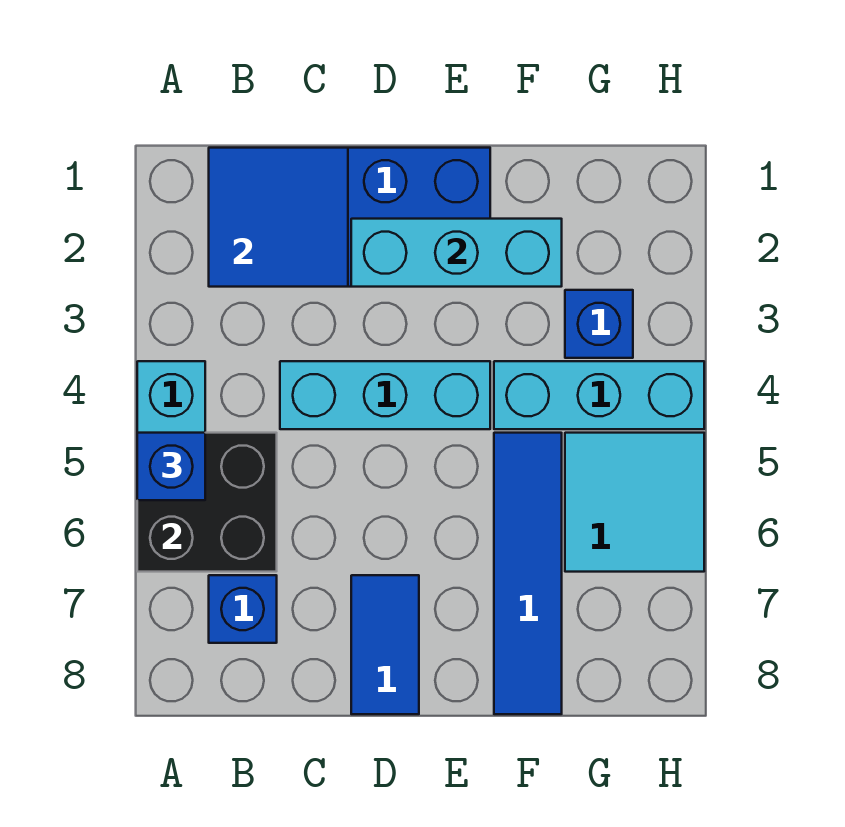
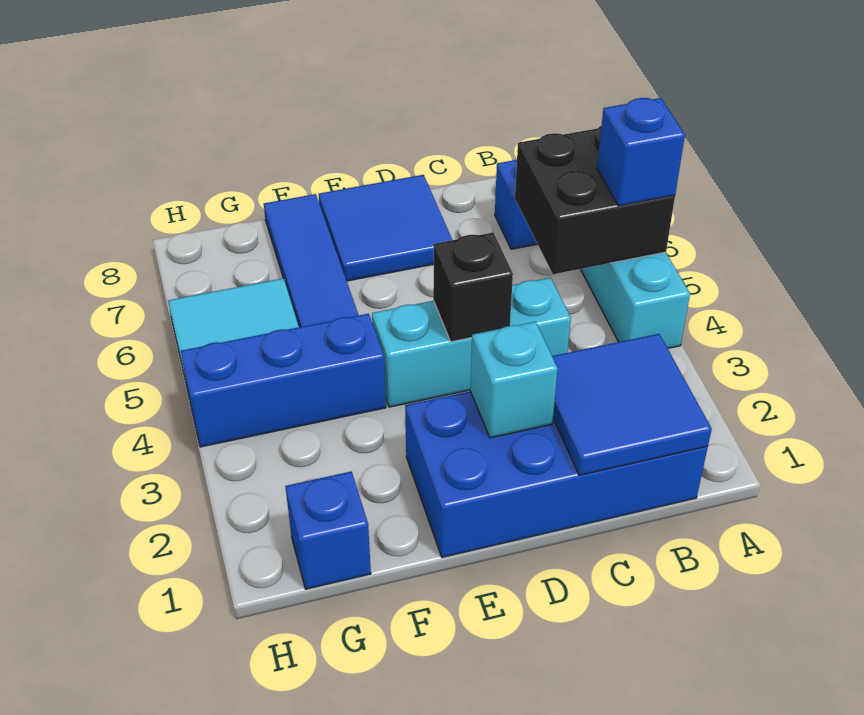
cyan brick D2:F2 level 2 -> cyan brick D2 level 2
none -> black brick D4 level 2
blue tile D7:D8 level 1 -> blue tile D7:E8 level 1
cyan brick F4:H4 level 1 -> blue brick F4:H4 level 1
blue brick G3 level 1 -> blue brick G1 level 1

